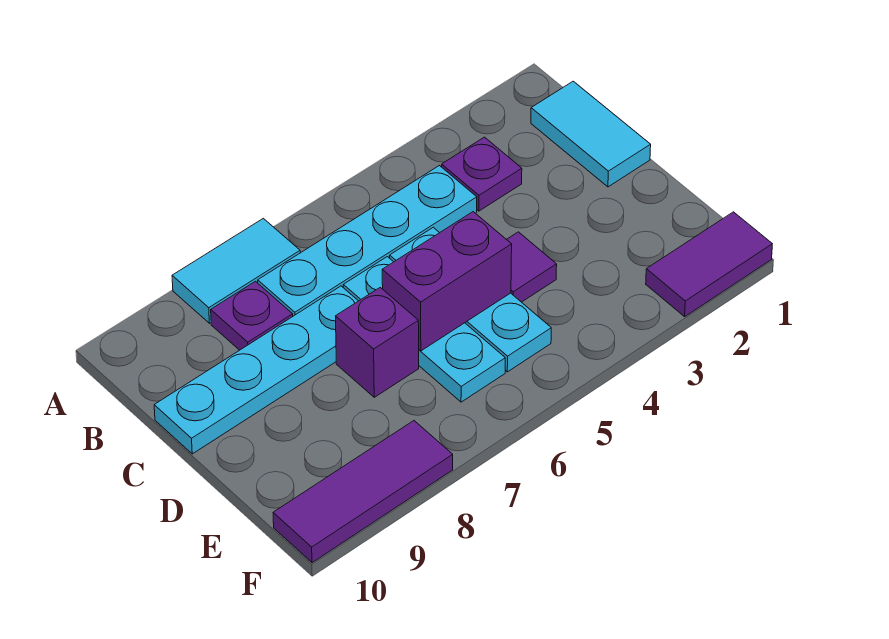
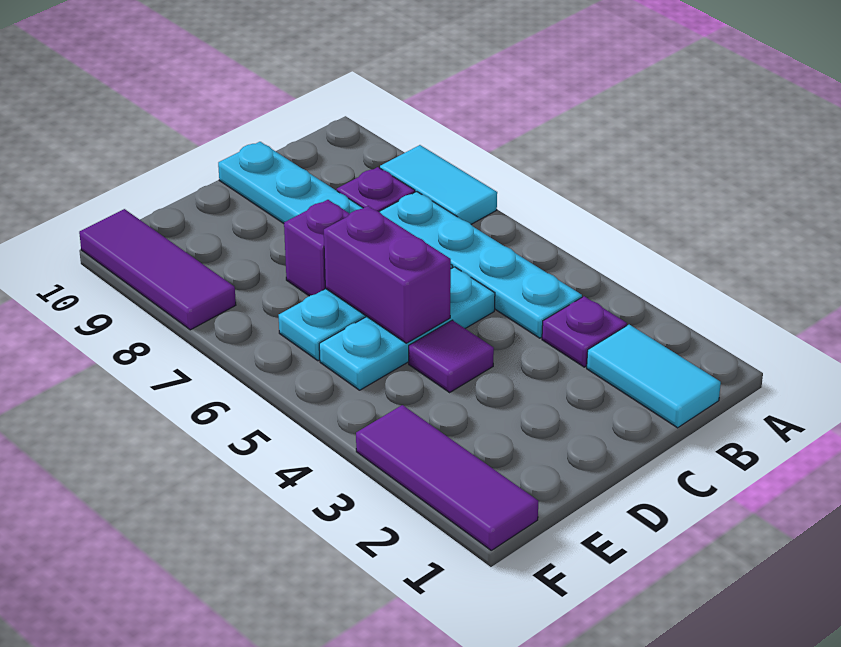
cyan tile B1:C1 level 1 -> cyan tile B1:B2 level 1
purple tile F1:F2 level 1 -> purple tile F1:F3 level 1

